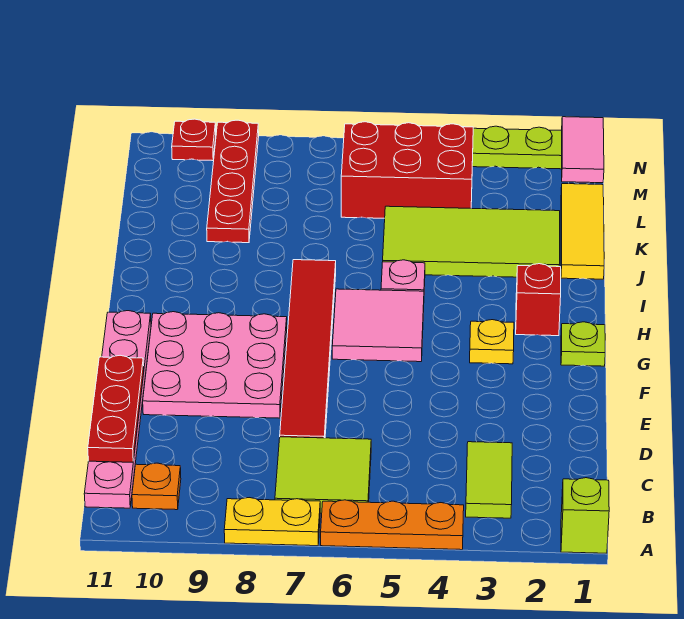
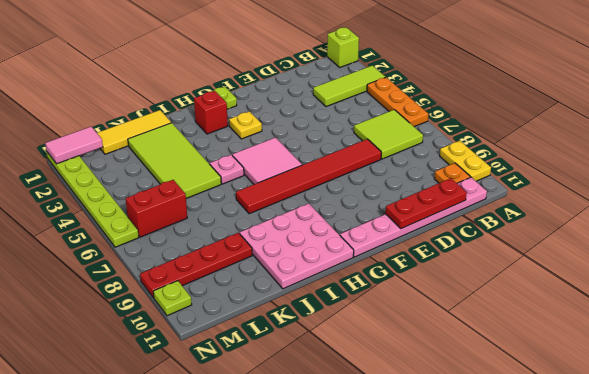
yellow plate A7:A8 level 1 -> yellow plate A9:A10 level 1
lime tile B3:C3 level 1 -> lime tile A3:C3 level 1
pink plate E8:G10 level 1 -> pink plate H9:J11 level 1
red brick L4:M6 level 1 -> red brick L6:M6 level 1
red plate N10 level 1 -> lime plate N10 level 1

